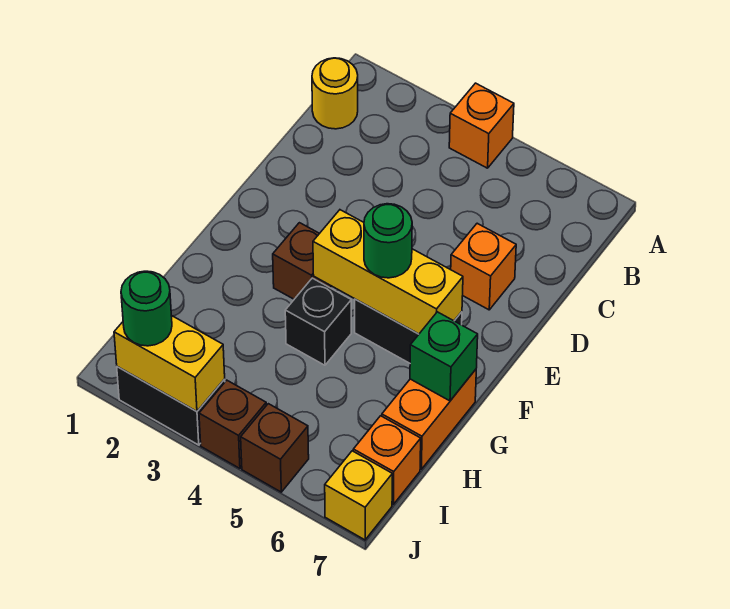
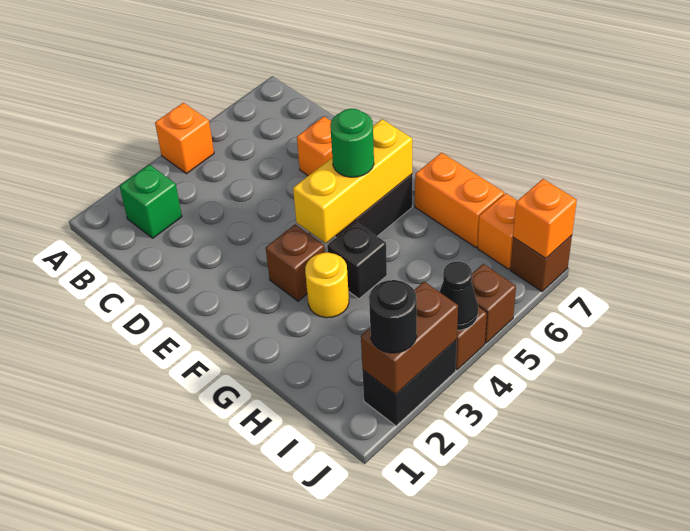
yellow round brick B1 level 1 -> yellow round brick G3 level 1
green brick G7 level 2 -> green brick B2 level 1
yellow brick J2:J3 level 2 -> brown brick J2:J3 level 2
green round brick J2 level 3 -> black round brick J2 level 3
none -> black cone J4 level 2
yellow brick J7 level 1 -> brown brick J7 level 1
none -> orange brick J7 level 2

